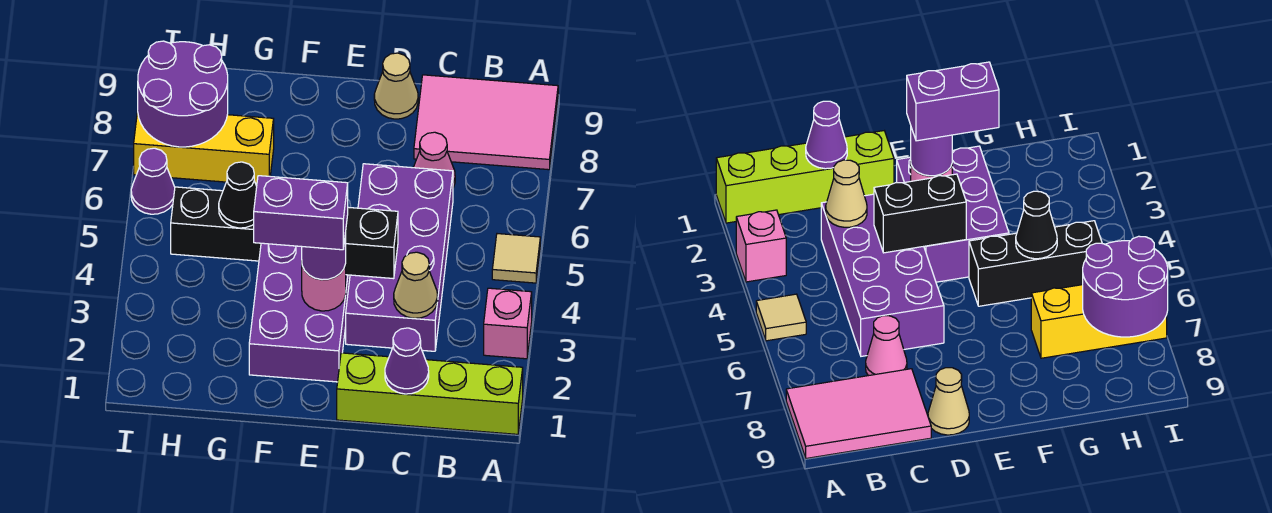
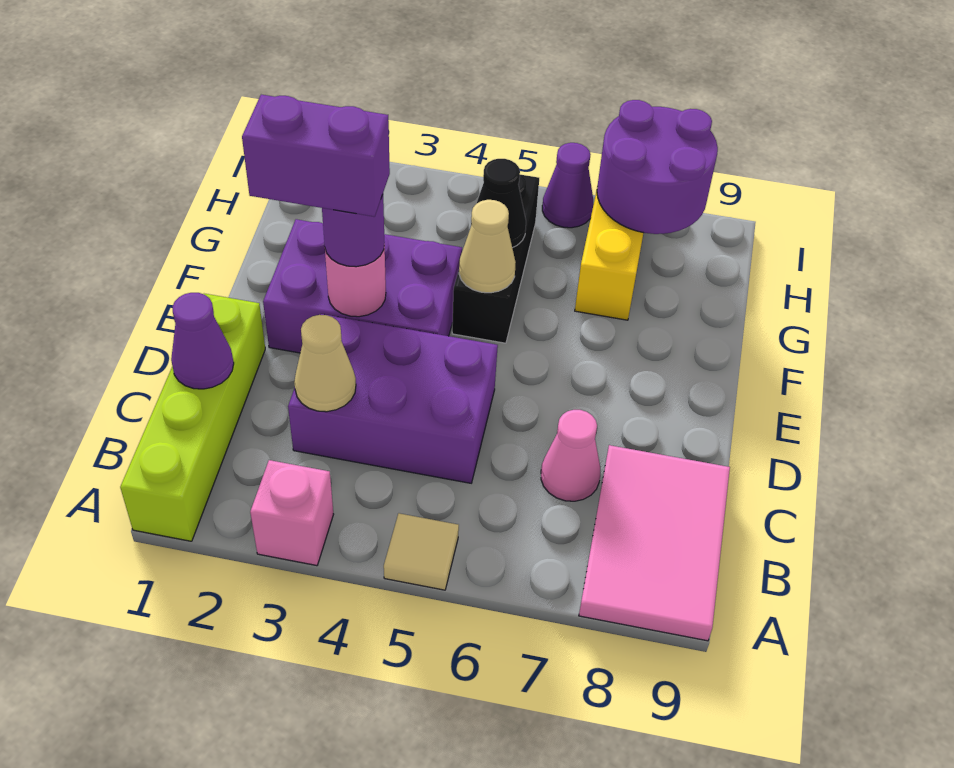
purple brick C3:D6 level 1 -> purple brick C3:D5 level 1
black brick D4:E4 level 2 -> none
tan cone D9 level 1 -> tan cone F5 level 2
purple brick E3:F3 level 4 -> purple brick E2:E3 level 4

